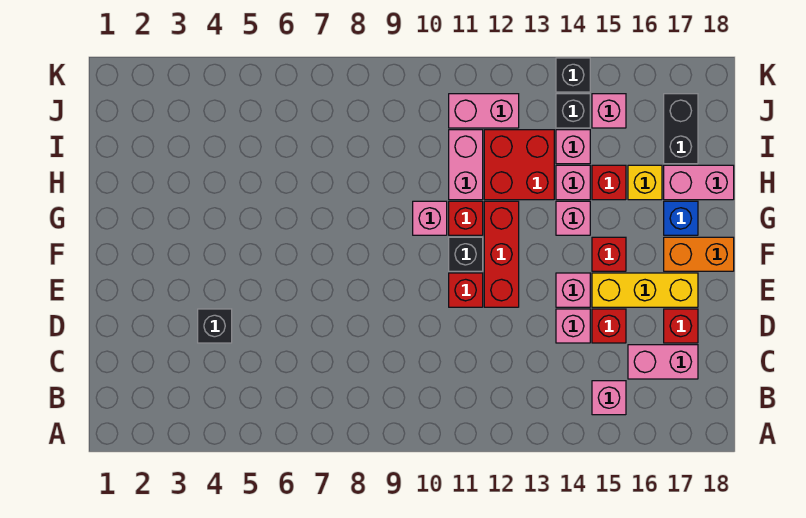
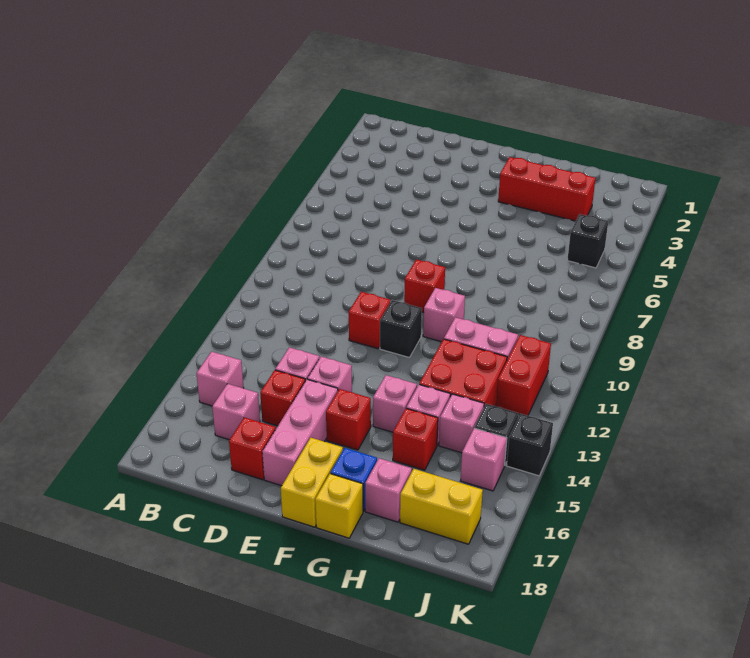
pink brick C16:C17 level 1 -> pink brick C16 level 1
black brick D4 level 1 -> black brick J5 level 1
red brick E12:G12 level 1 -> red brick G3:I3 level 1
yellow brick E15:E17 level 1 -> pink brick E15:E17 level 1
orange brick F17:F18 level 1 -> yellow brick F17:F18 level 1
red brick G11 level 1 -> red brick F9 level 1
yellow brick H16 level 1 -> yellow brick G18 level 1
pink brick H17:H18 level 1 -> pink brick H17 level 1
black brick I17:J17 level 1 -> yellow brick I17:J17 level 1
pink brick J11:J12 level 1 -> red brick J11:J12 level 1

